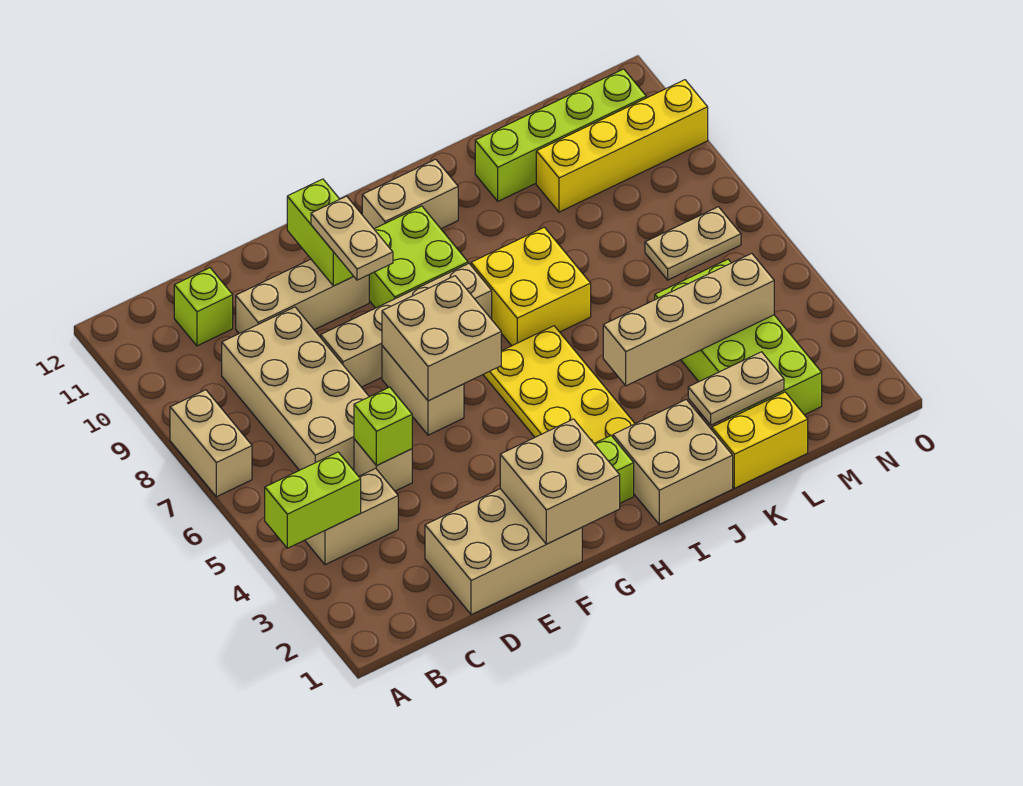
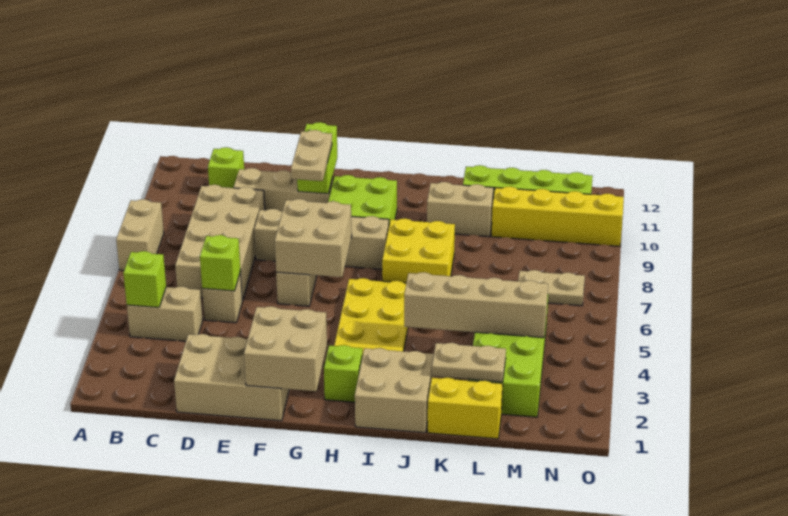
lime brick A4:B4 level 2 -> lime brick B4 level 2
tan brick H11:I11 level 1 -> tan brick J10:K10 level 1

